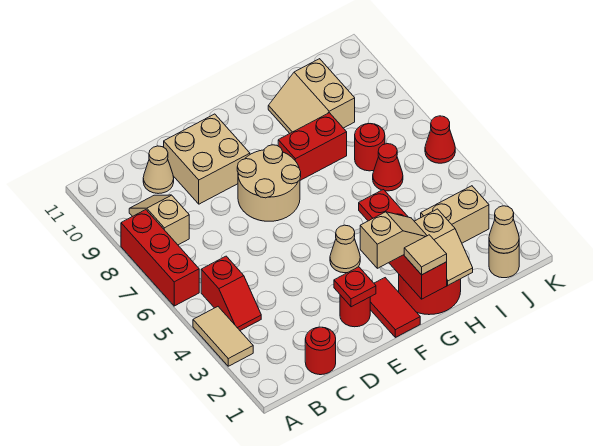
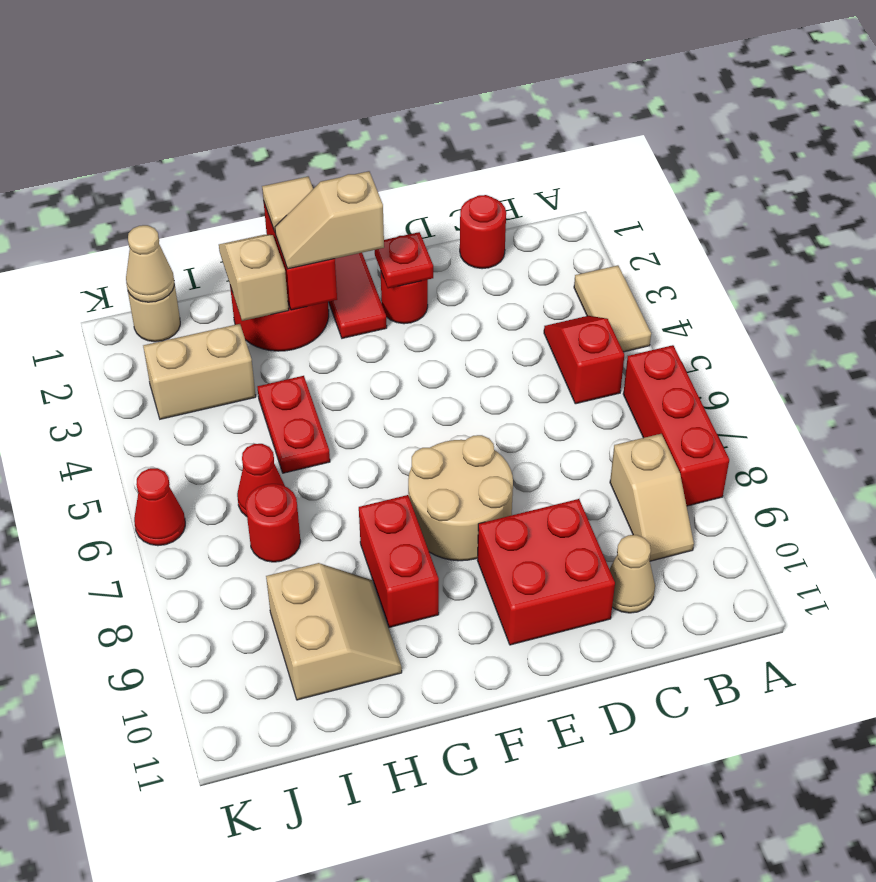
tan brick D9:E10 level 1 -> red brick D9:E10 level 1
tan cone F4 level 1 -> none
red brick G8:H8 level 1 -> red brick G8:G9 level 1

